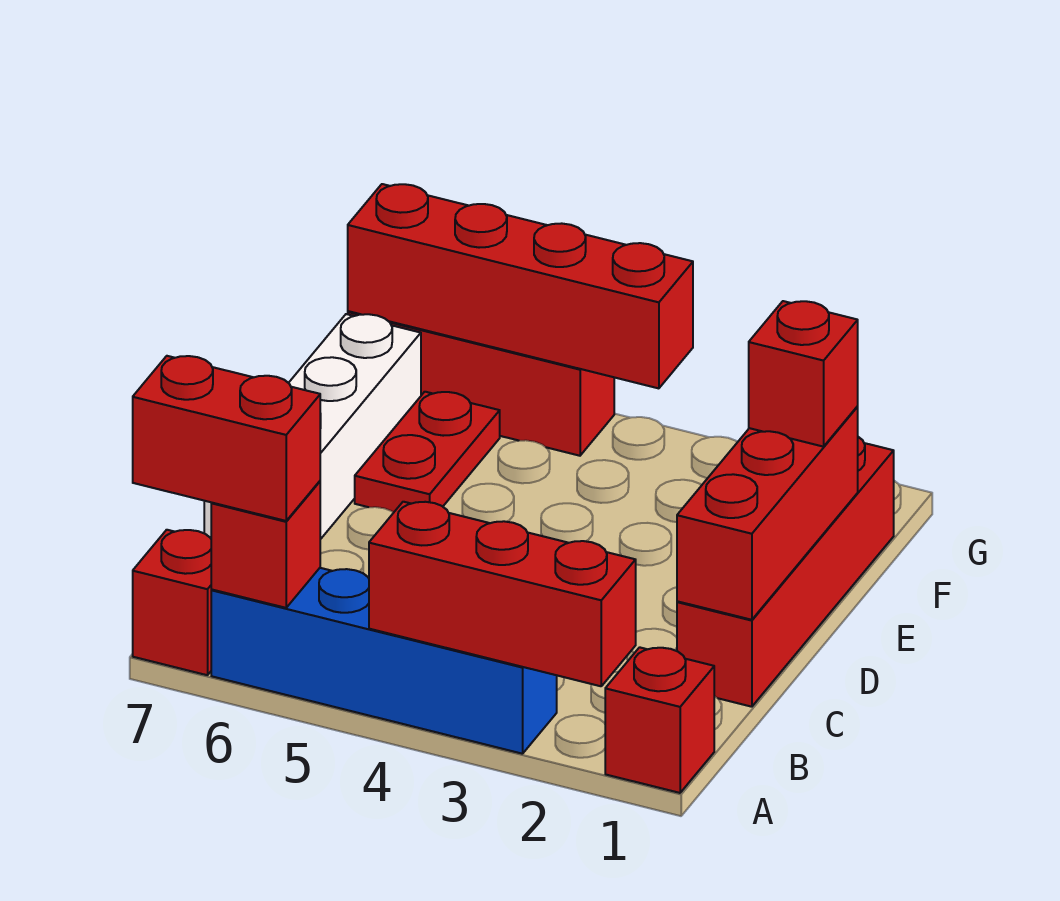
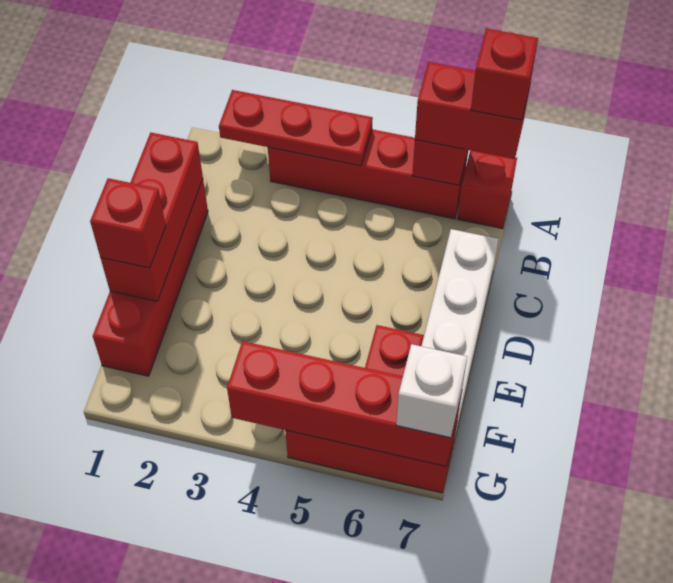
red brick A1 level 1 -> red brick A7 level 4
red brick A2:A4 level 2 -> red plate A2:A4 level 2
blue brick A3:A6 level 1 -> red brick A3:A6 level 1
none -> white brick G7 level 3

